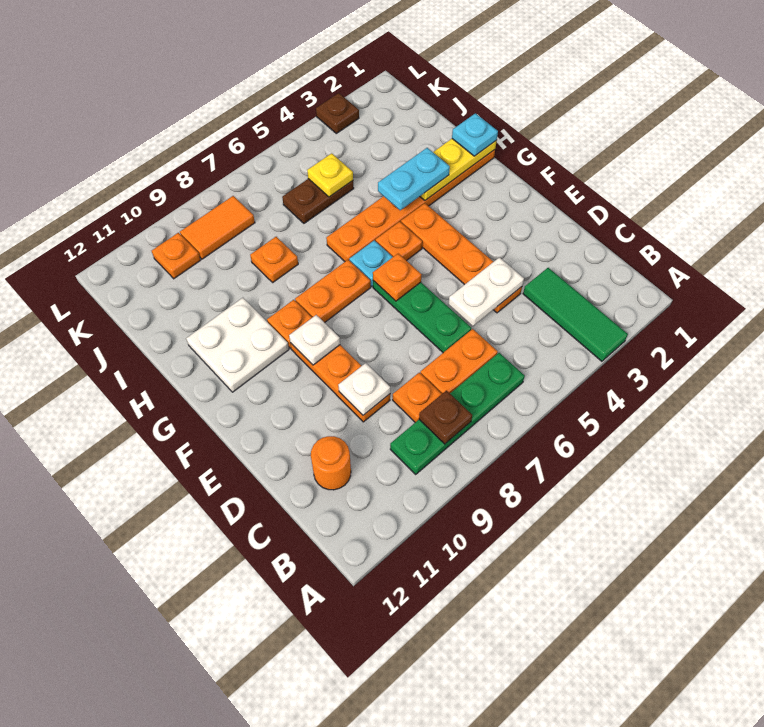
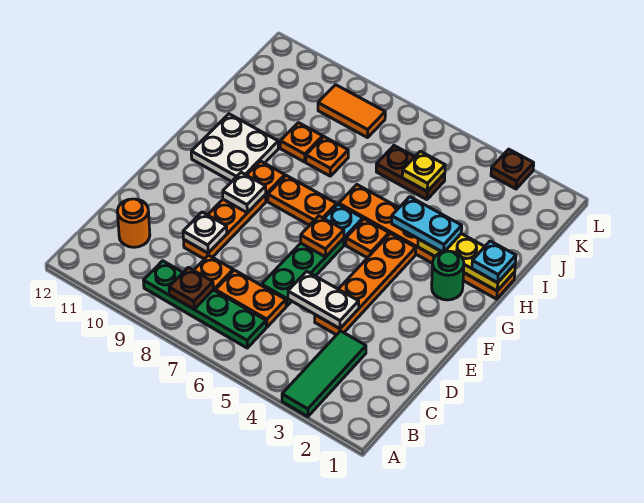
none -> green round brick G2 level 1
orange plate K10 level 1 -> orange plate I9 level 1

